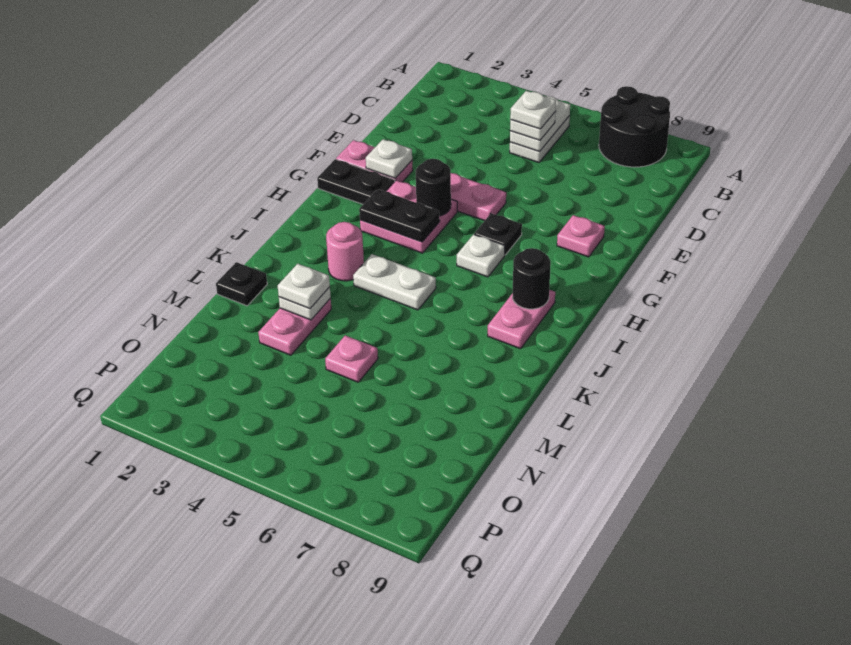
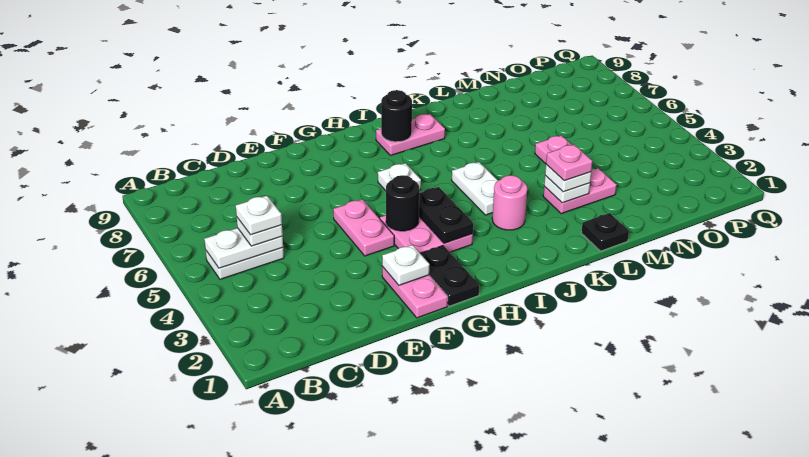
black round brick A7:B8 level 1 -> none
pink plate F8 level 1 -> pink plate L3 level 4
black plate G6 level 1 -> none

